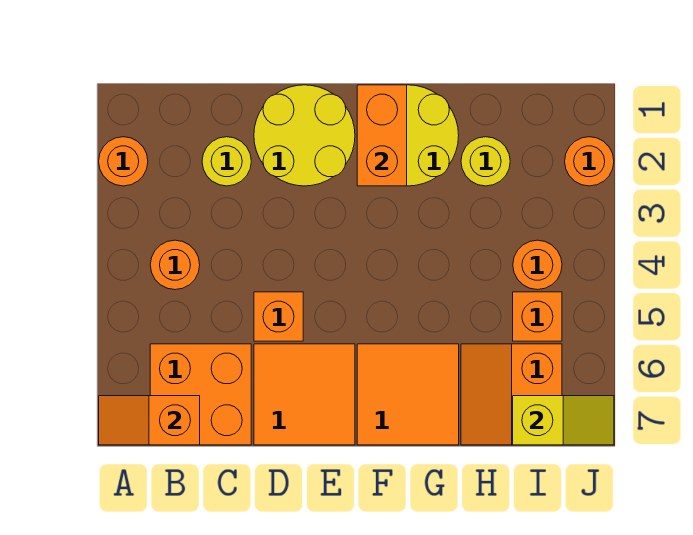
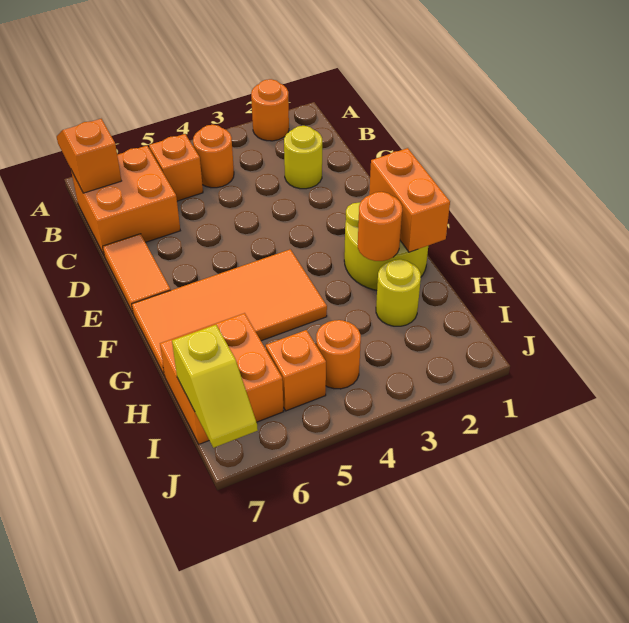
yellow round brick D1:E2 level 1 -> none
orange brick D5 level 1 -> orange brick B5 level 1
orange tile D6:E7 level 1 -> orange tile D7:E7 level 1
orange brick F1:F2 level 2 -> orange brick F1:G1 level 2
orange tile F6:G7 level 1 -> orange tile F4:G7 level 1
orange slope H6:I7 level 1 top I -> orange brick H6:I7 level 1
orange round brick J2 level 1 -> orange round brick G2 level 2

